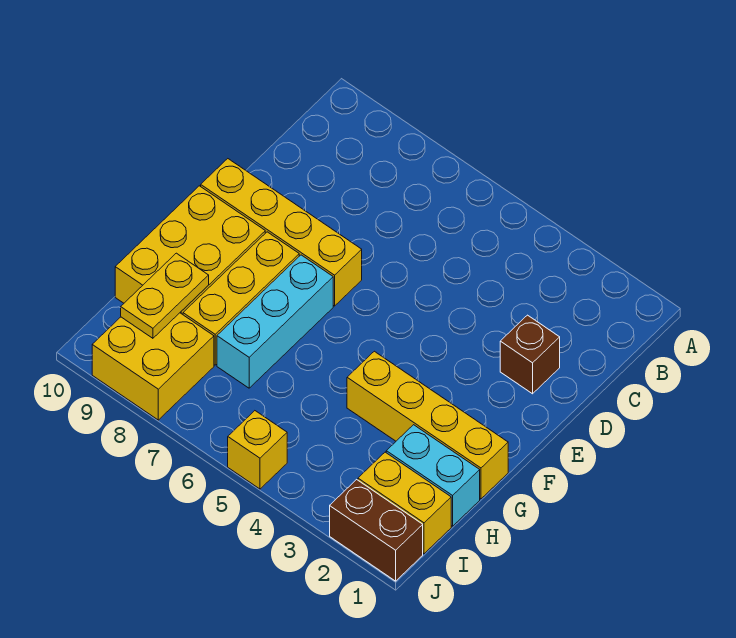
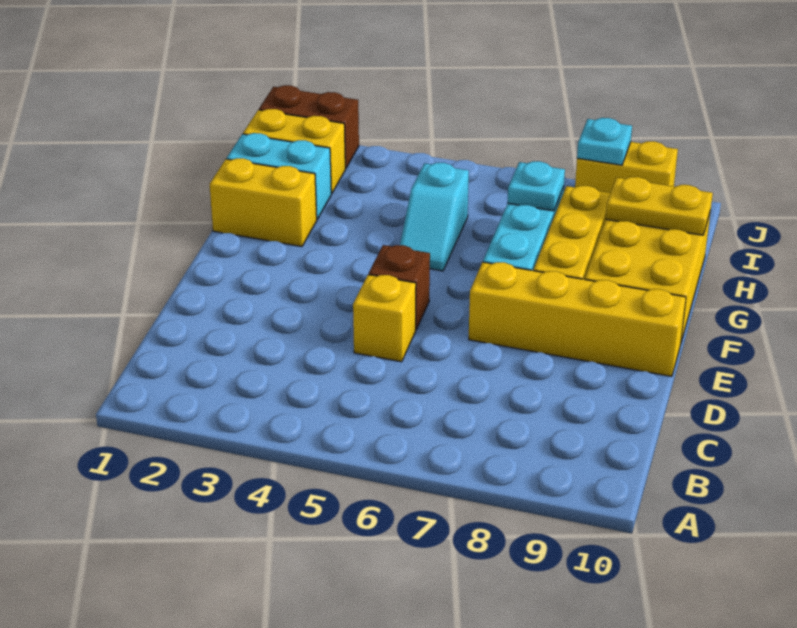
brown brick D2 level 1 -> brown brick E5 level 1
yellow brick G1:G4 level 1 -> yellow brick G1:G2 level 1
none -> cyan slope G5:H5 level 1 top H
none -> cyan plate H7 level 2
yellow plate H9:I9 level 2 -> yellow plate H9:H10 level 2
yellow brick I8:J9 level 1 -> yellow brick J8:J9 level 1
yellow brick J5 level 1 -> yellow brick D5 level 1
none -> cyan plate J8 level 2

